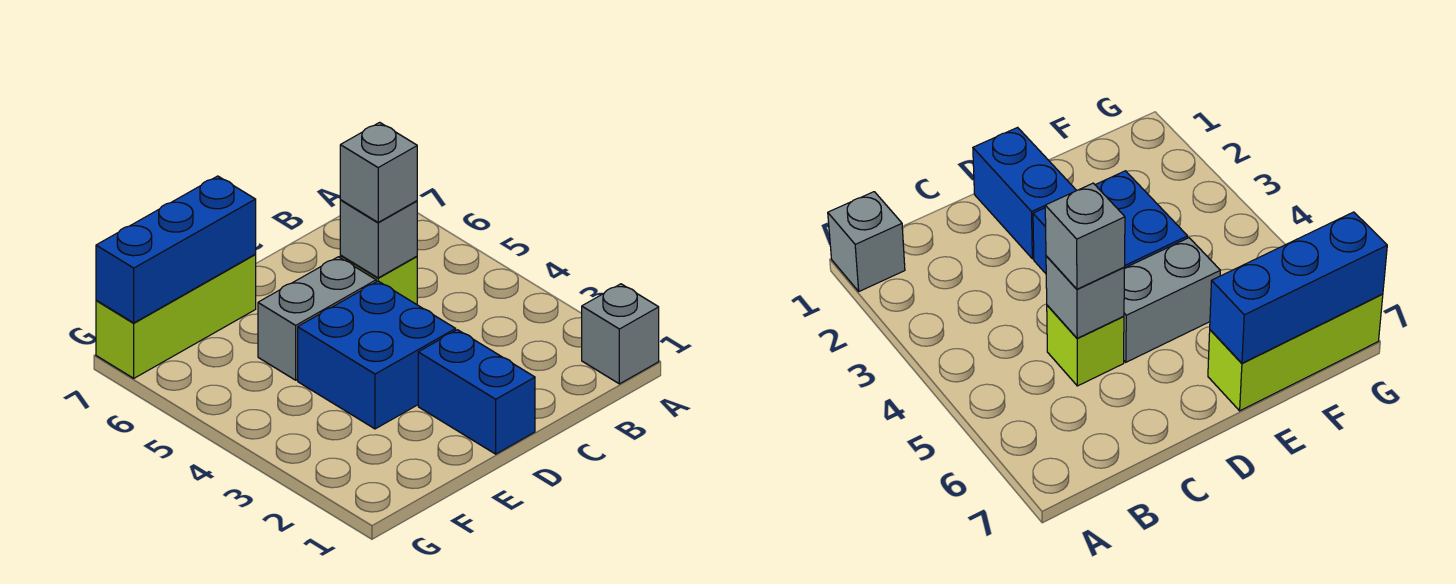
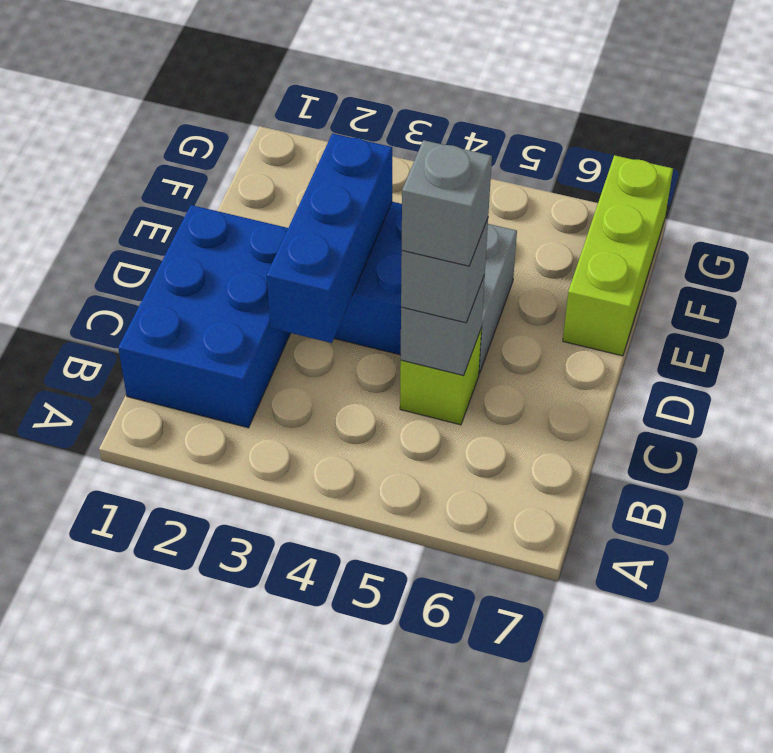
grey brick A1 level 1 -> grey brick C5 level 4
blue brick D1:D2 level 1 -> blue brick B1:D2 level 1
blue brick E7:G7 level 2 -> blue brick C3:E3 level 2

